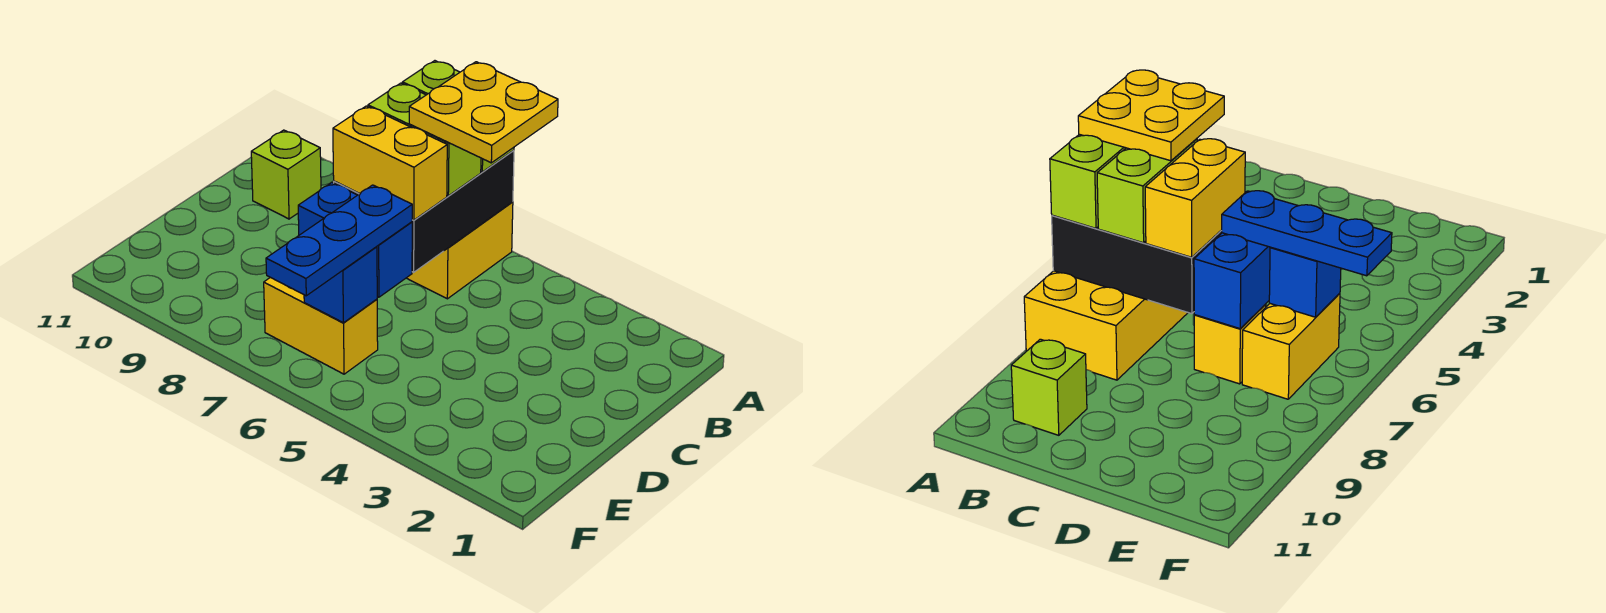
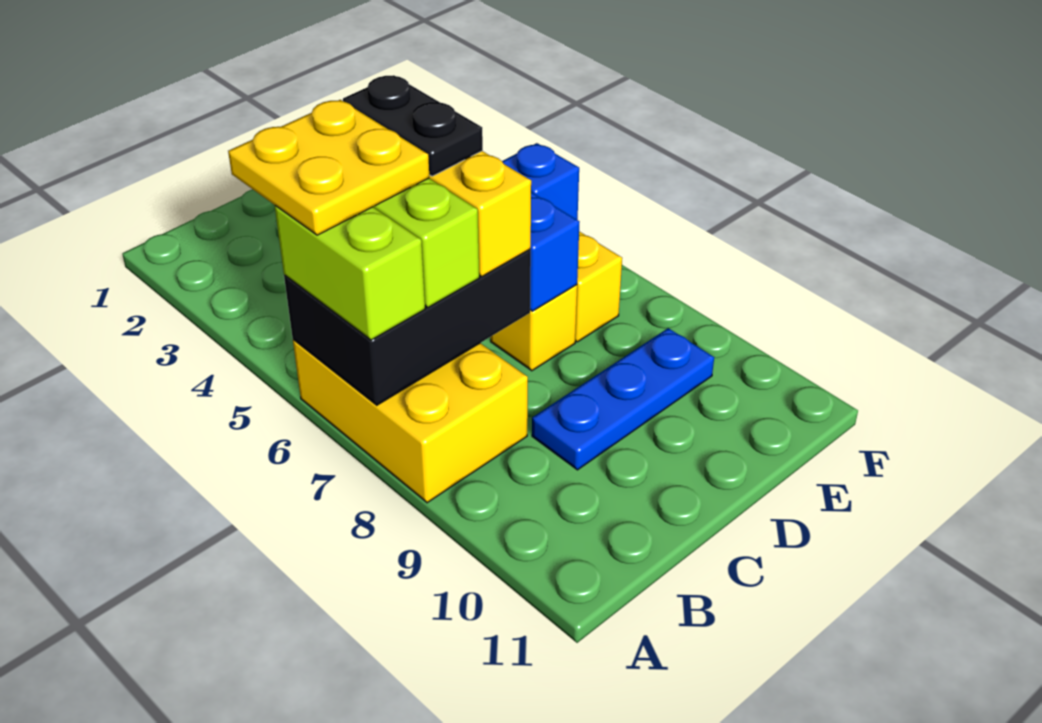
lime brick B10 level 1 -> none
none -> black plate C5:C6 level 4
blue plate D6:F6 level 3 -> blue plate C9:E9 level 1

